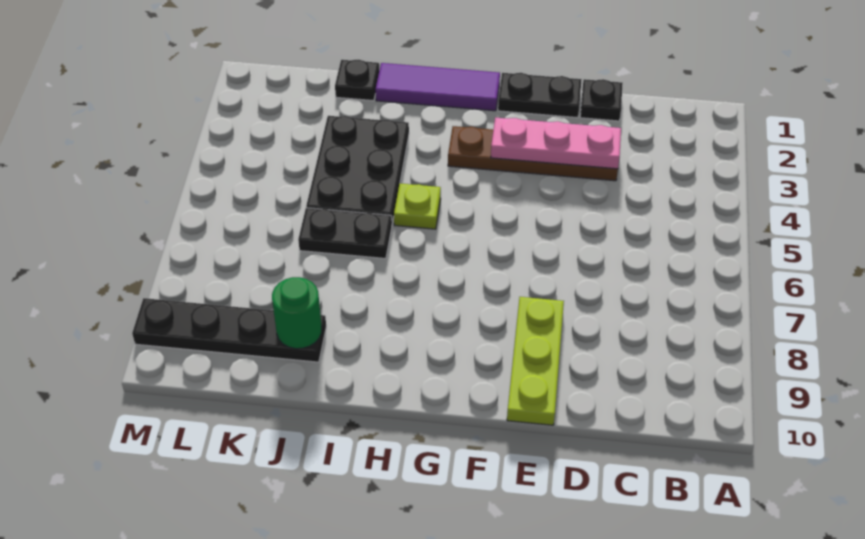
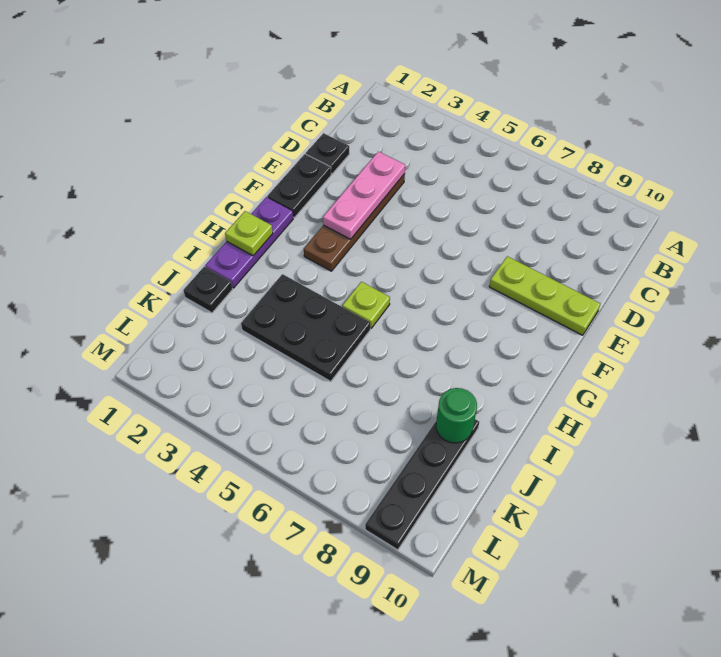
purple tile G1:I1 level 1 -> purple plate G1:I1 level 1
none -> lime plate H1 level 2
black plate I6:J6 level 1 -> none

